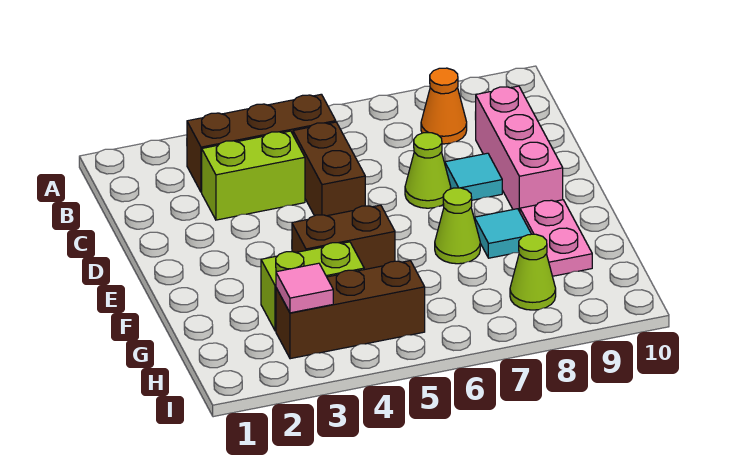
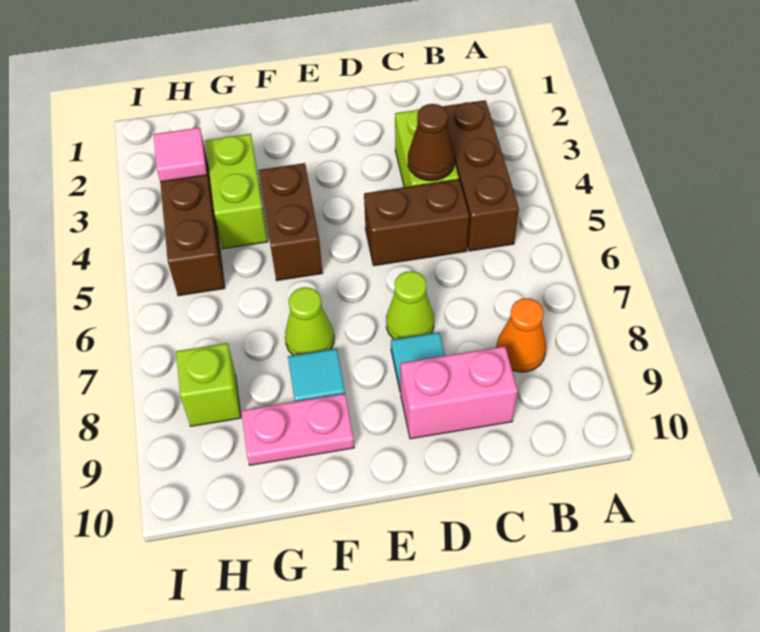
none -> brown cone C4 level 2
pink brick C9:E9 level 1 -> pink brick C9:D9 level 1
lime cone H8 level 1 -> lime brick H8 level 1

